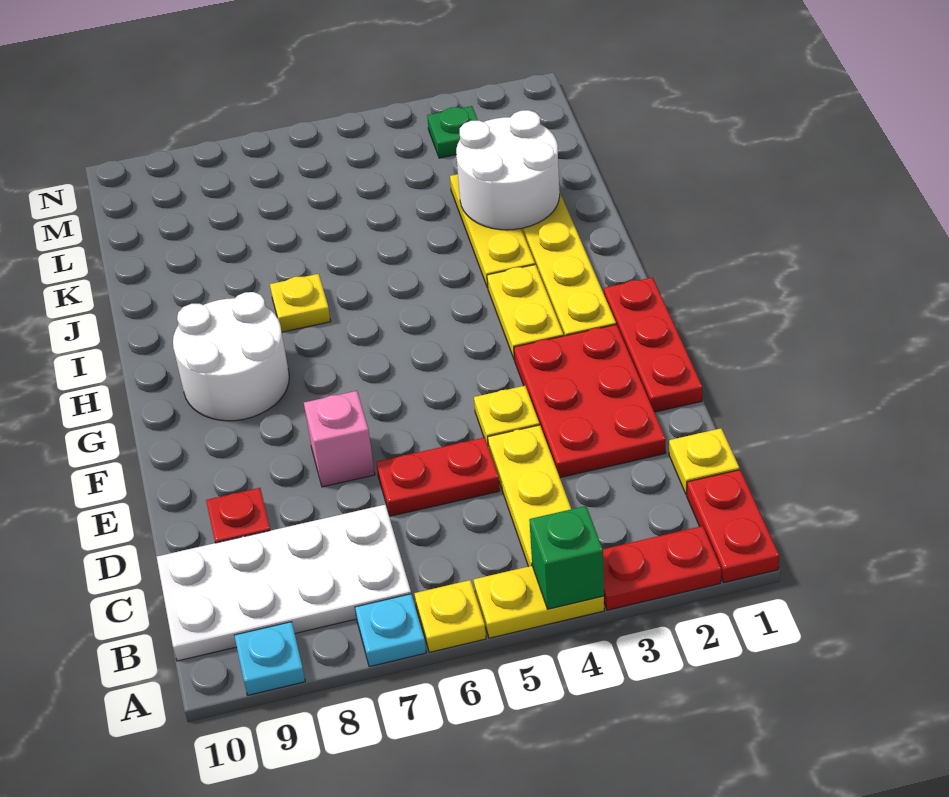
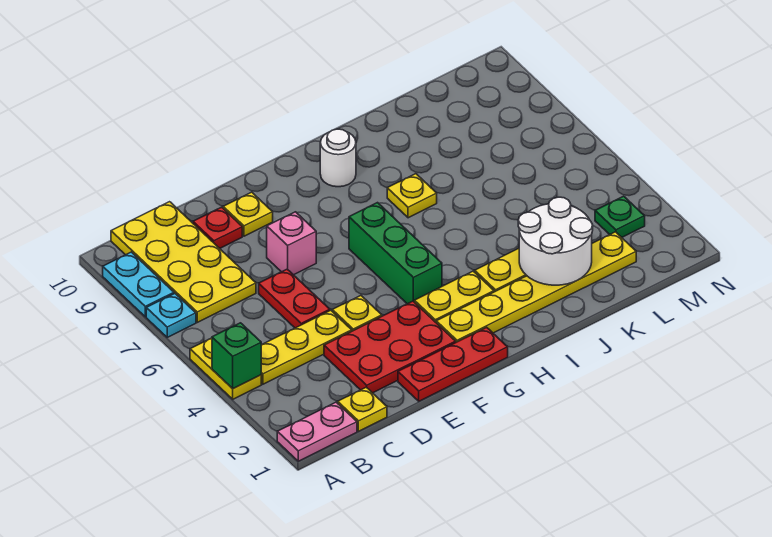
red plate A1:B1 level 1 -> pink plate A1:B1 level 1
red plate A2:A3 level 1 -> none
yellow plate A6 level 1 -> yellow plate E9 level 1
cyan plate A9 level 1 -> cyan plate A8:A9 level 1
white plate B7:C10 level 1 -> yellow plate B7:C10 level 1
none -> green brick G4:G6 level 1
white round brick G8:H9 level 1 -> white round brick H9 level 1

